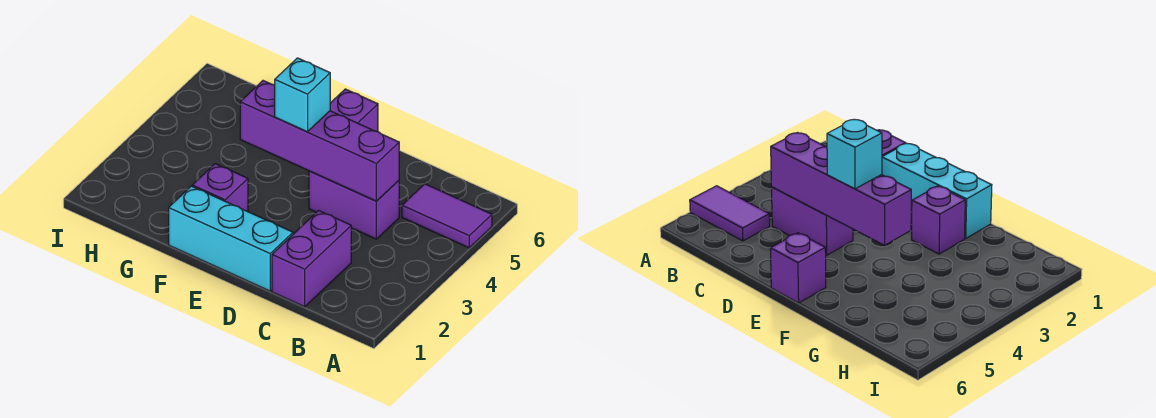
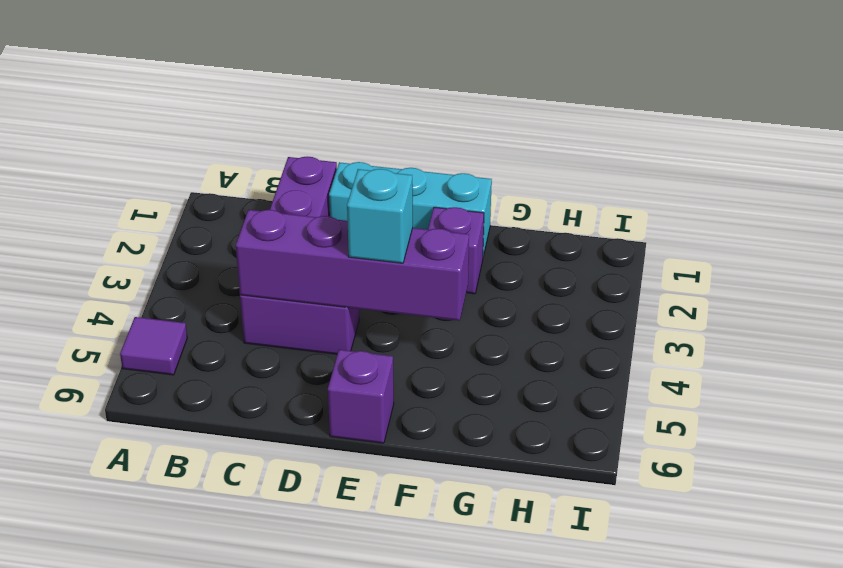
purple tile A5:B5 level 1 -> purple tile A5 level 1

